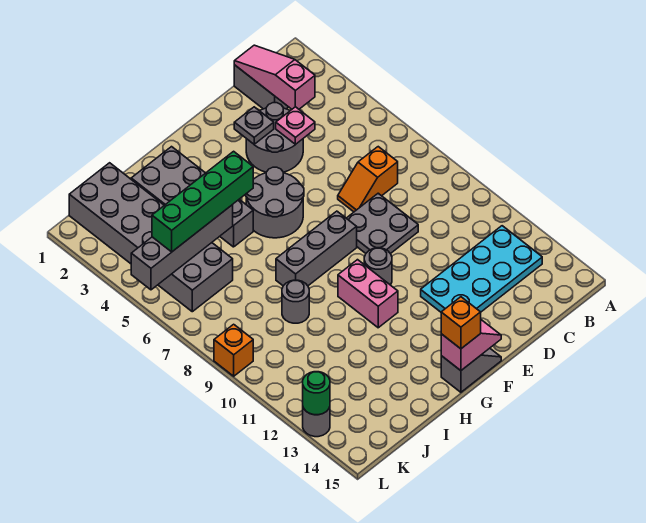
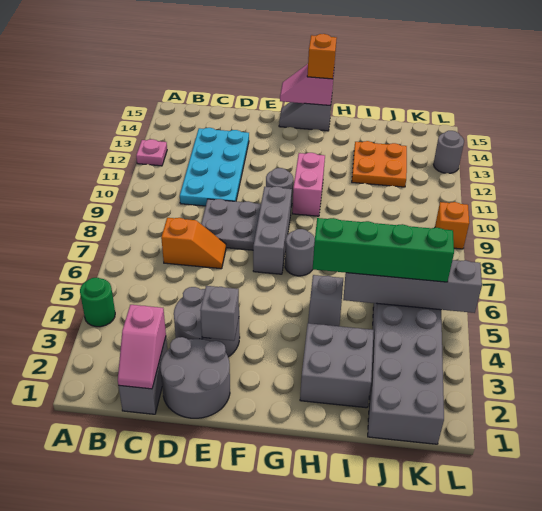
cyan plate B12:E13 level 1 -> cyan plate C10:D13 level 1
pink slope C1:C3 level 2 top 3 -> pink slope C1:C2 level 2 top 2
pink plate D4 level 2 -> pink plate A12 level 1
grey plate E3 level 2 -> grey brick E3 level 2
grey round brick F5:G6 level 1 -> grey round brick D1:E2 level 1
grey brick F8:H8 level 1 -> grey brick F7:F9 level 1
grey round brick I9 level 1 -> grey round brick G7 level 1
none -> orange plate I12:J13 level 1
green round brick L13 level 2 -> green round brick A4 level 1

